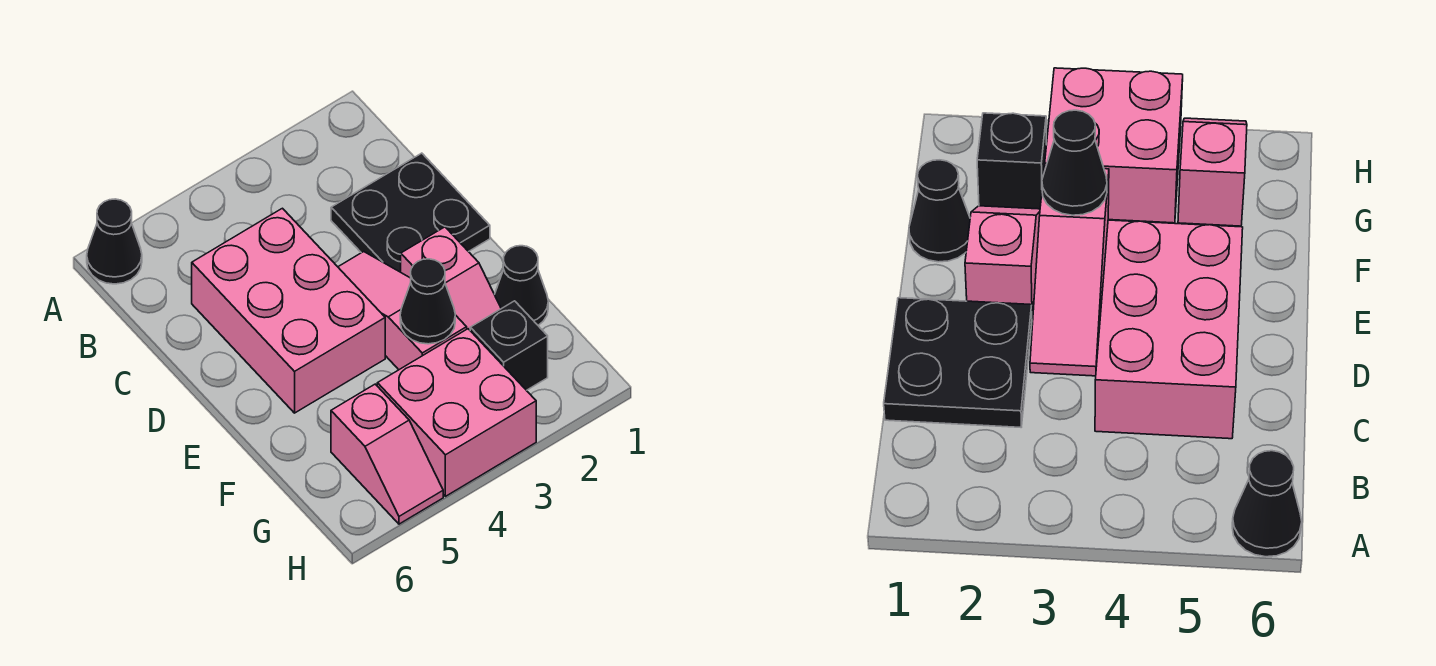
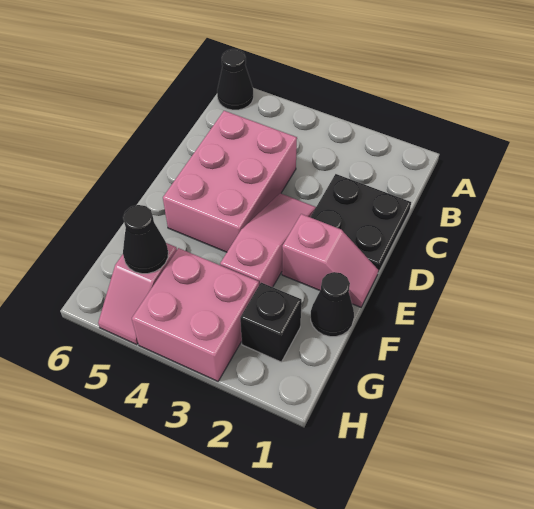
pink slope E2:F2 level 1 top E -> pink slope E1:E2 level 1 top 2
black cone F3 level 2 -> black cone G5 level 2

